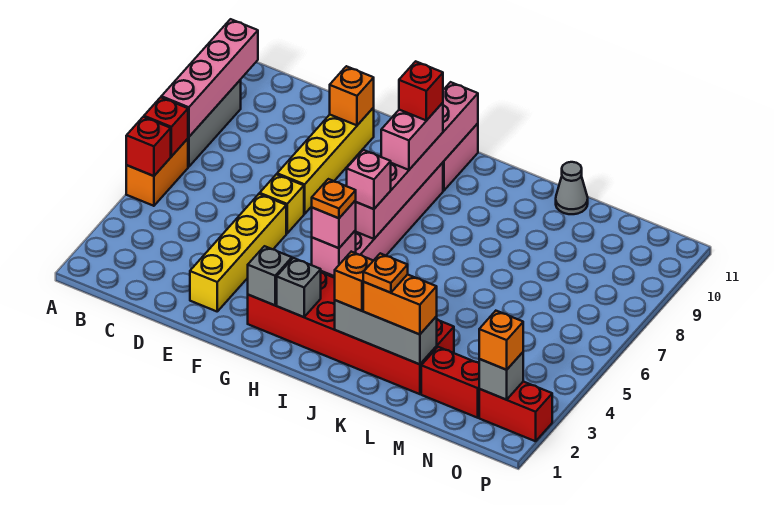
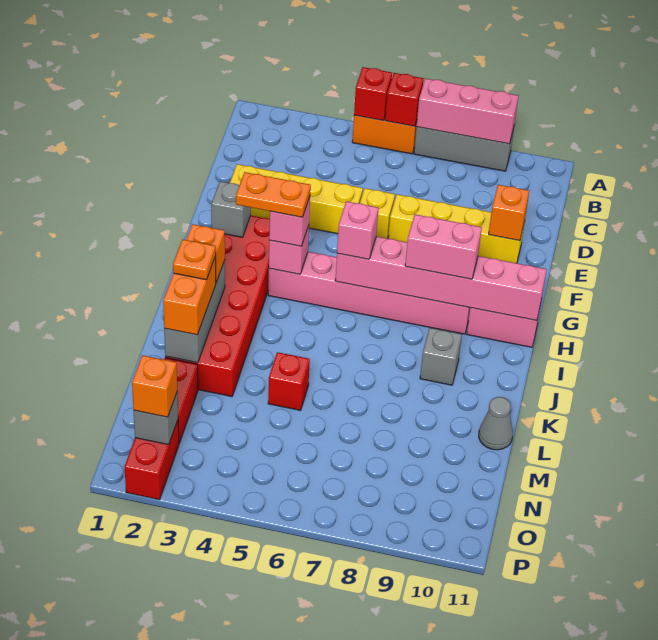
pink brick A7:A10 level 2 -> pink brick A7:A9 level 2
grey brick H2 level 2 -> grey brick J9 level 1
orange plate H4 level 4 -> orange plate H3:H4 level 4
red brick H9 level 4 -> red brick L5 level 1

